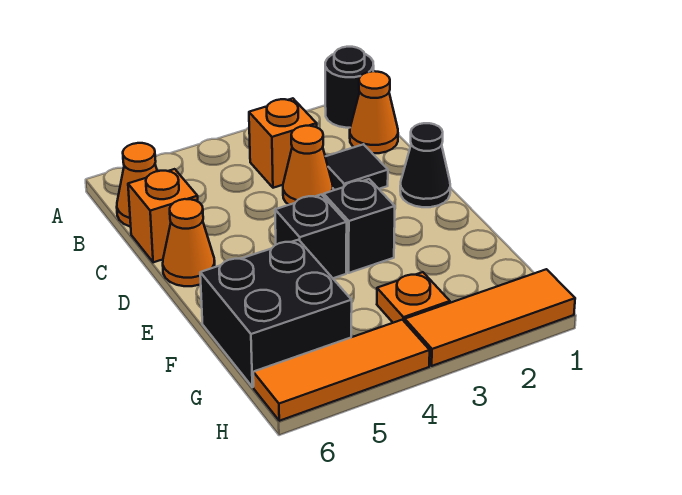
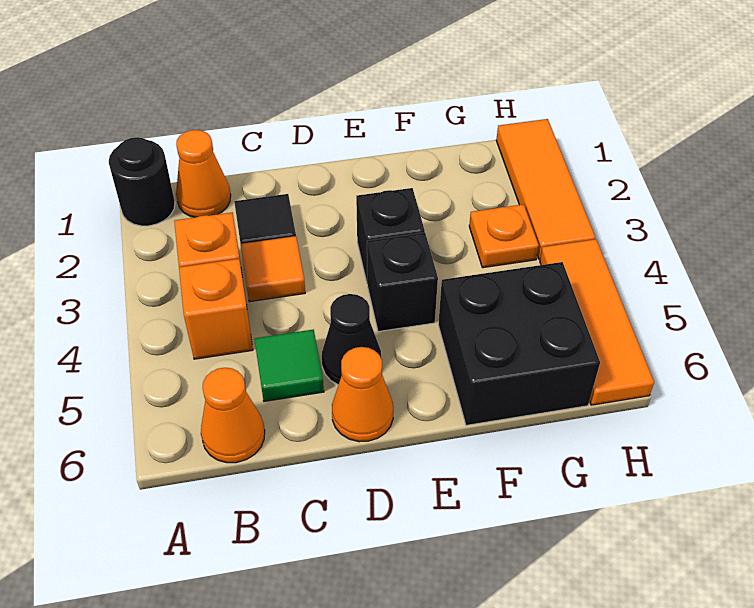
orange cone C3 level 1 -> orange tile C3 level 1
none -> green tile C5 level 1
orange brick C6 level 1 -> orange brick B4 level 1
black cone D1 level 1 -> black cone D5 level 1

